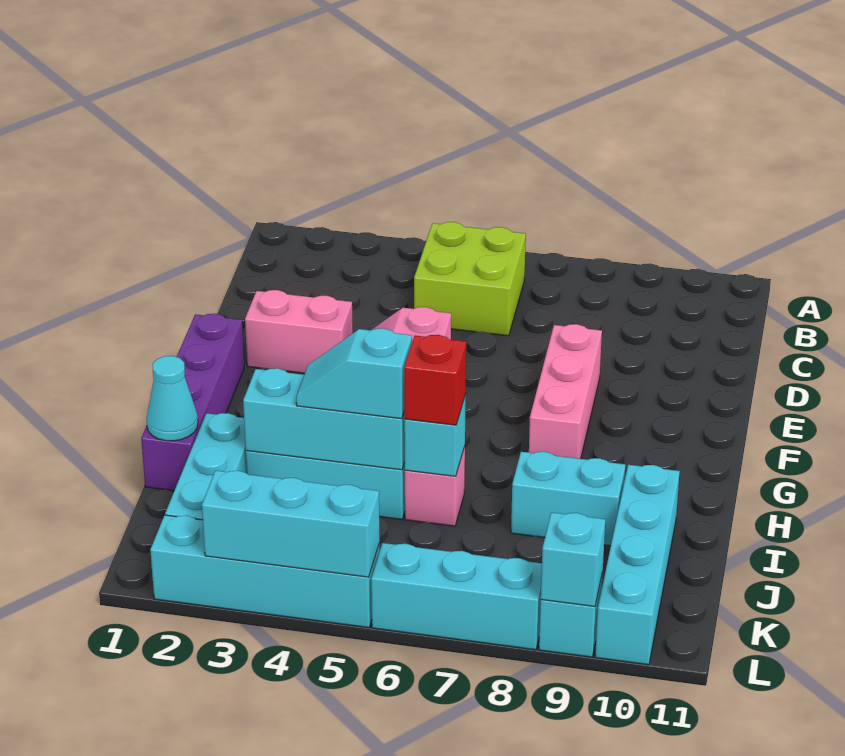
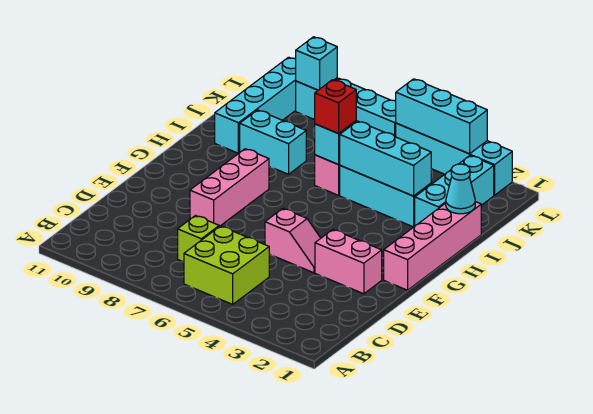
none -> lime brick C7 level 1
purple brick F1:I1 level 1 -> pink brick F1:I1 level 1
cyan slope I4:I5 level 3 top 5 -> none

